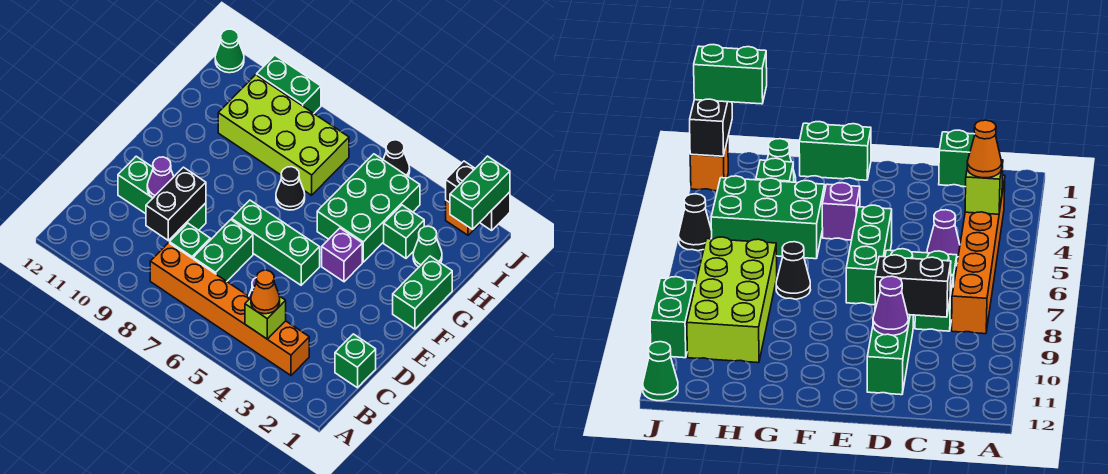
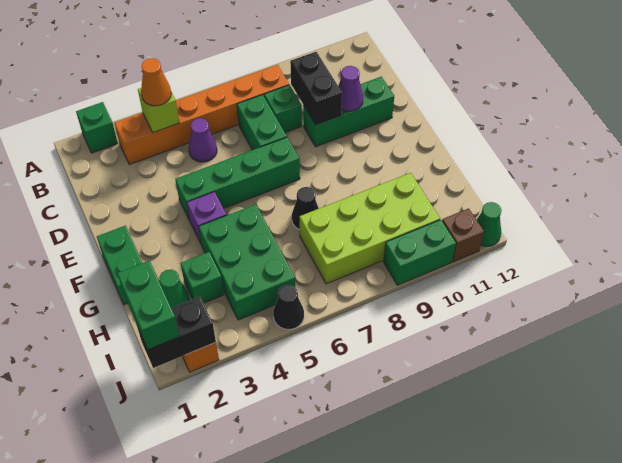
green brick C1 level 1 -> green brick A2 level 1
green brick E5:E7 level 1 -> green brick E4:E7 level 1
none -> brown brick J11 level 1

